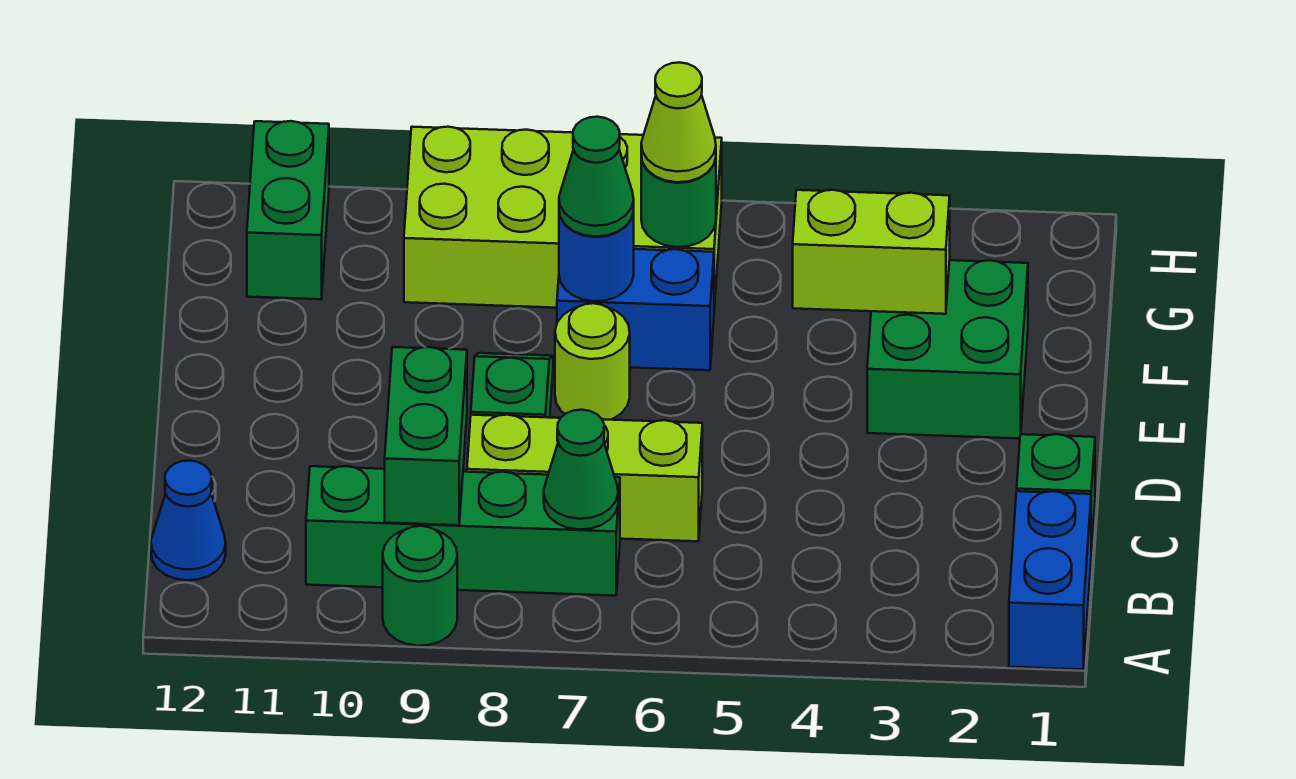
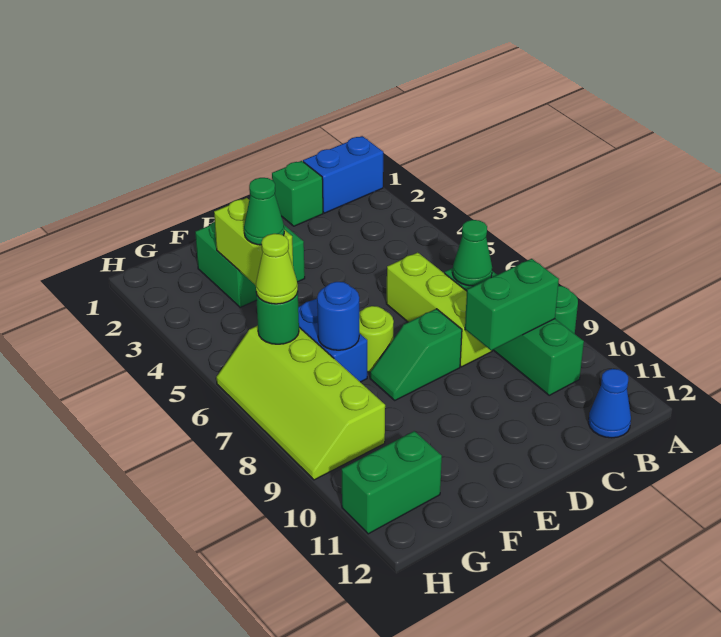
green cone F7 level 3 -> green cone F4 level 3
lime brick G6:H9 level 1 -> lime slope G6:H9 level 1 top G

